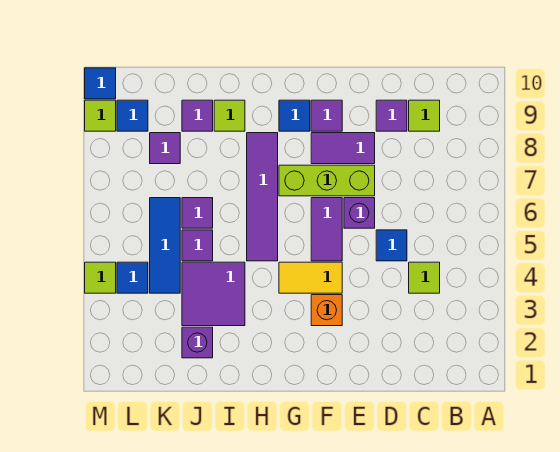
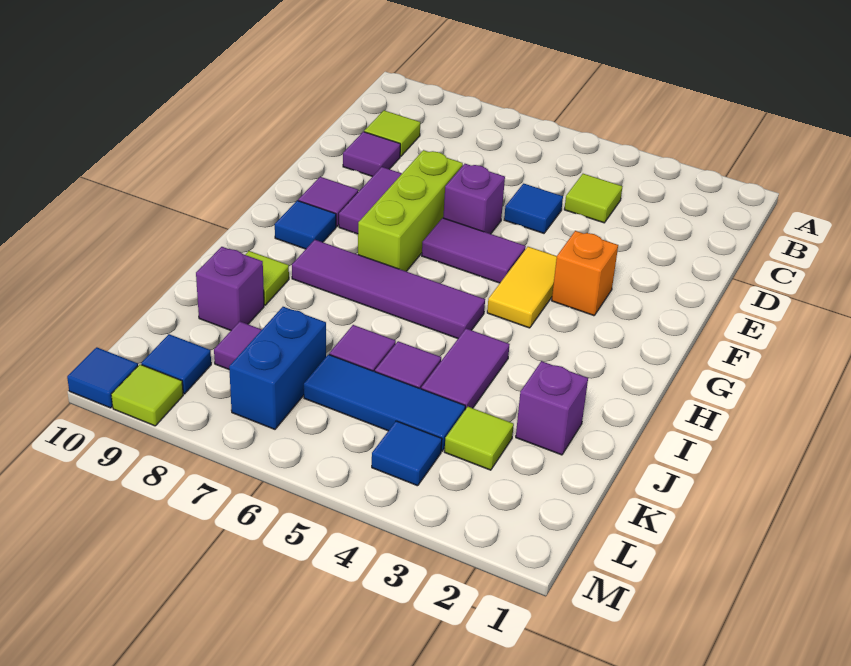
purple tile I3:J4 level 1 -> purple tile I4:J4 level 1
purple tile J9 level 1 -> purple brick J9 level 1
none -> blue brick K7:L7 level 1
lime tile M4 level 1 -> lime tile K3 level 1

